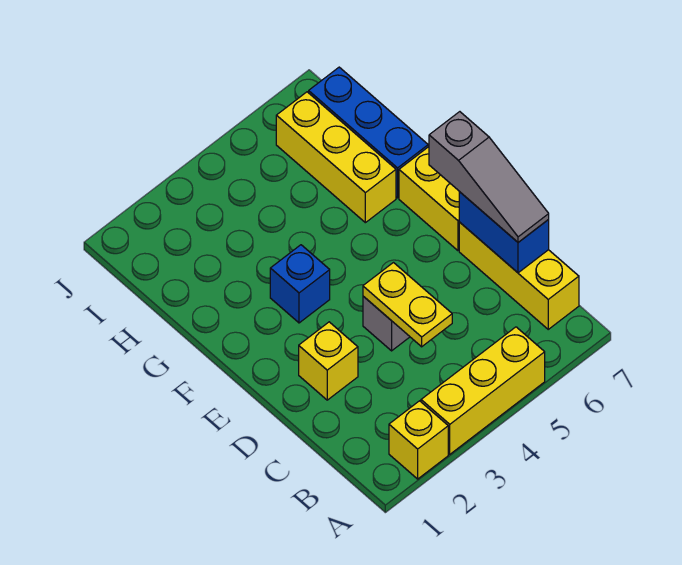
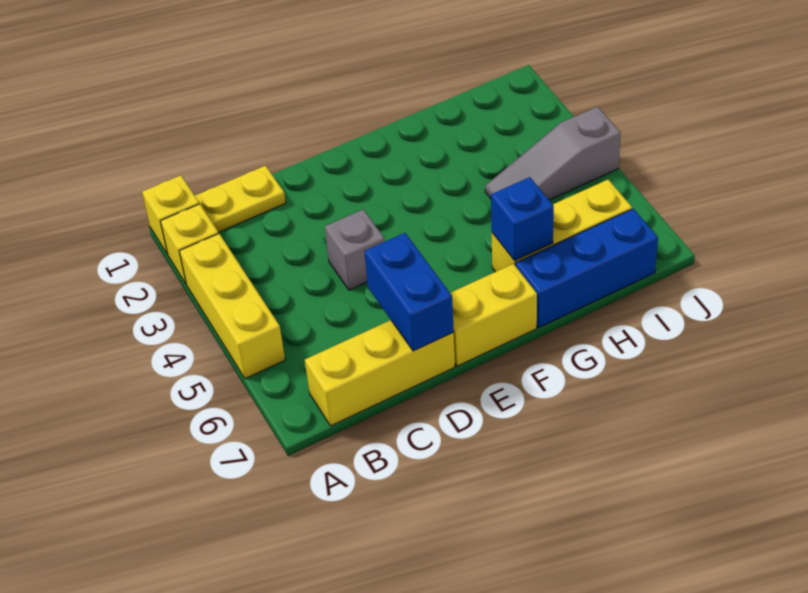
yellow plate C4:D4 level 2 -> yellow plate B1:C1 level 1
blue brick C7:D7 level 2 -> blue brick D6:D7 level 2
grey slope C7:E7 level 3 top E -> grey slope H4:J4 level 1 top J
yellow brick D2 level 1 -> yellow brick A1 level 1
blue brick F3 level 1 -> blue brick G6 level 2

